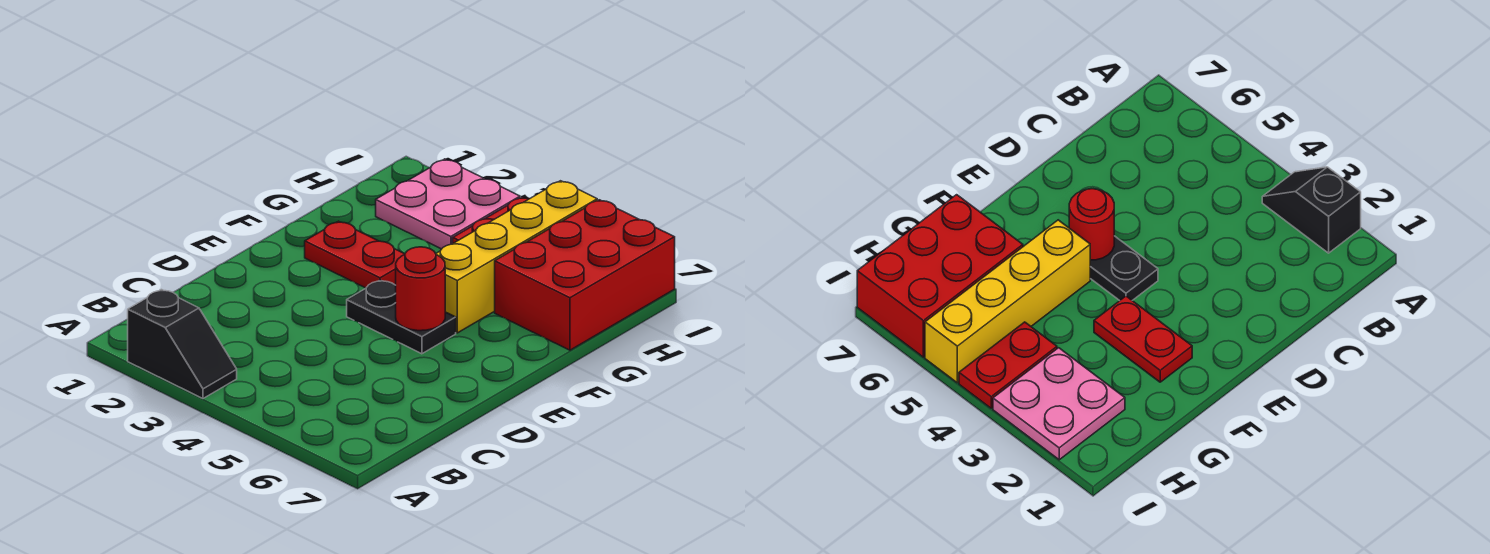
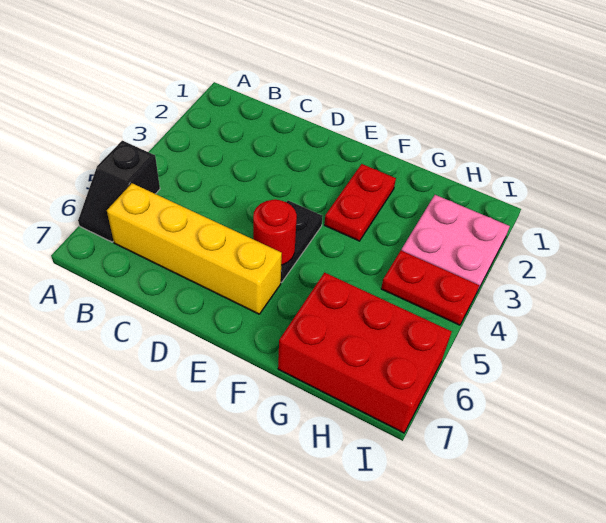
black slope A2:A3 level 1 top 2 -> black slope A5:A6 level 1 top 5
yellow brick F5:I5 level 1 -> yellow brick B6:E6 level 1

